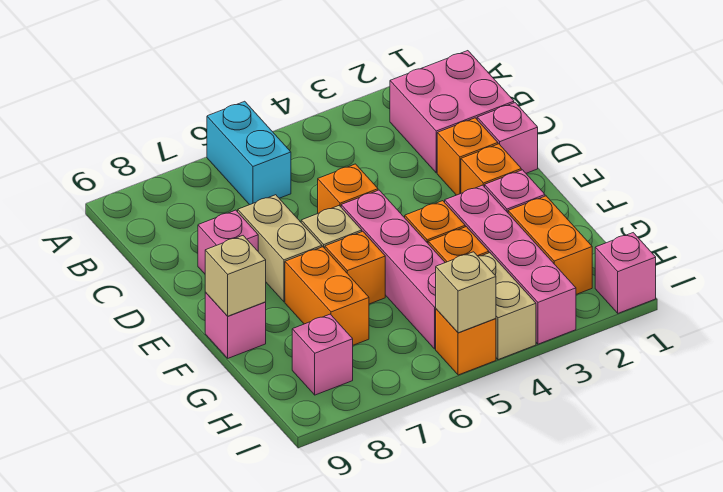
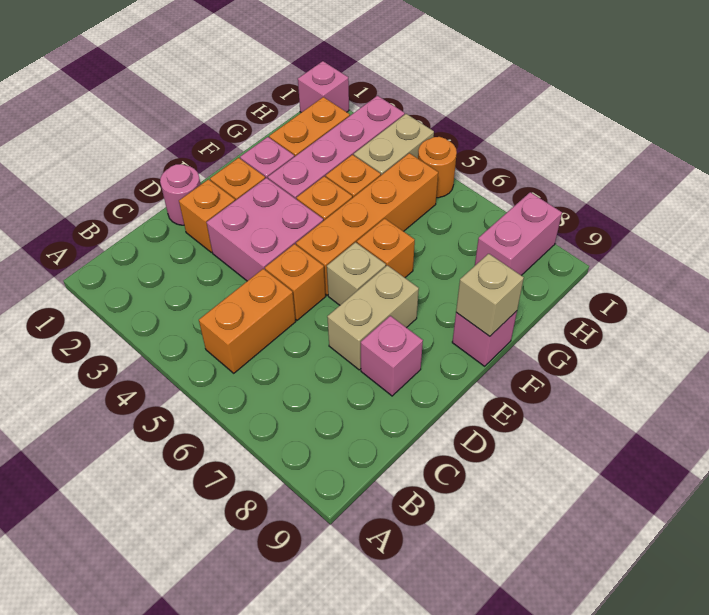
cyan brick A6:B6 level 1 -> none
pink brick B1:C2 level 1 -> pink brick D3:E4 level 1
pink brick D1 level 1 -> pink round brick D1 level 1
pink brick E5:H5 level 1 -> orange brick E5:H5 level 1
orange brick F7:G7 level 1 -> orange brick B5:C5 level 1
pink brick H8 level 1 -> pink brick H8:I8 level 1
orange brick I5 level 1 -> orange round brick I5 level 1
tan brick I5 level 2 -> none

